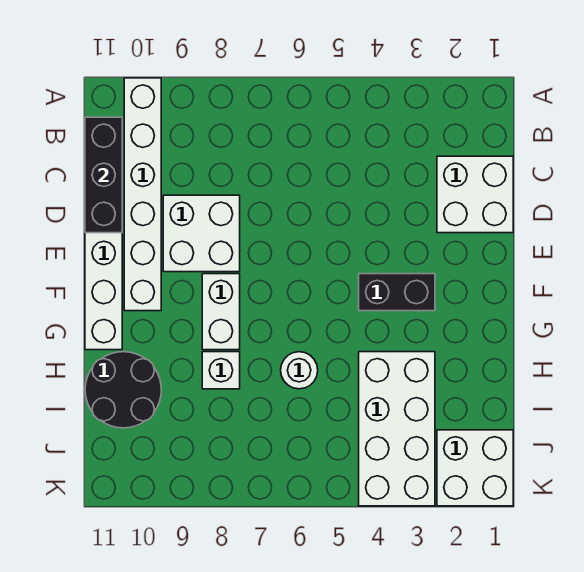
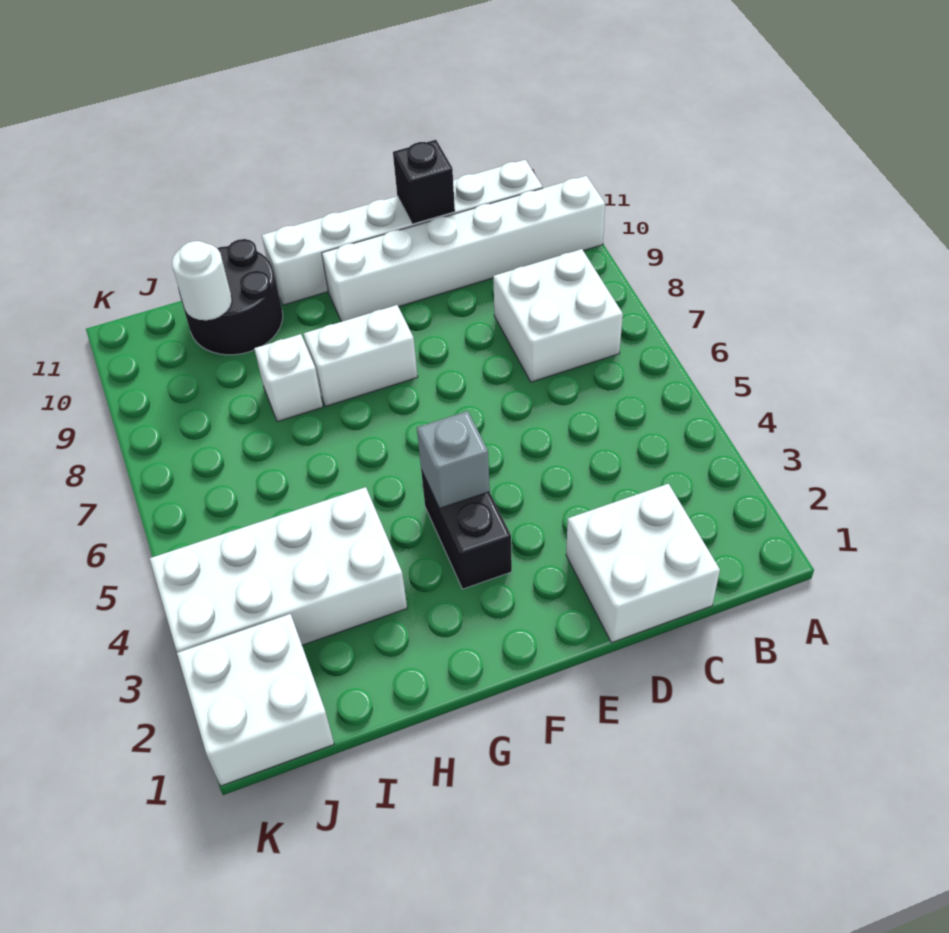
black brick B11:D11 level 2 -> black brick D11 level 2
white brick D8:E9 level 1 -> white brick B7:C8 level 1
none -> grey brick F4 level 2
white round brick H6 level 1 -> white round brick I10 level 2

